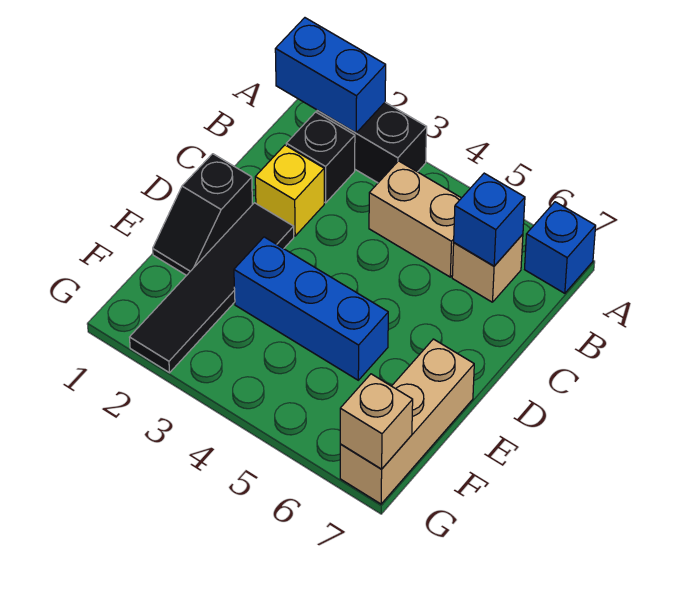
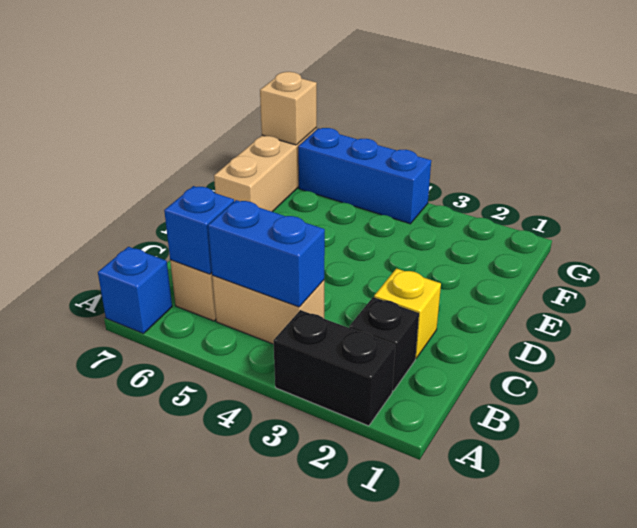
blue brick A1:A2 level 2 -> blue brick B4:B5 level 2
black slope D1:E1 level 1 top D -> none
black tile D2:G2 level 1 -> none
blue brick E3:E5 level 1 -> blue brick G4:G6 level 1

